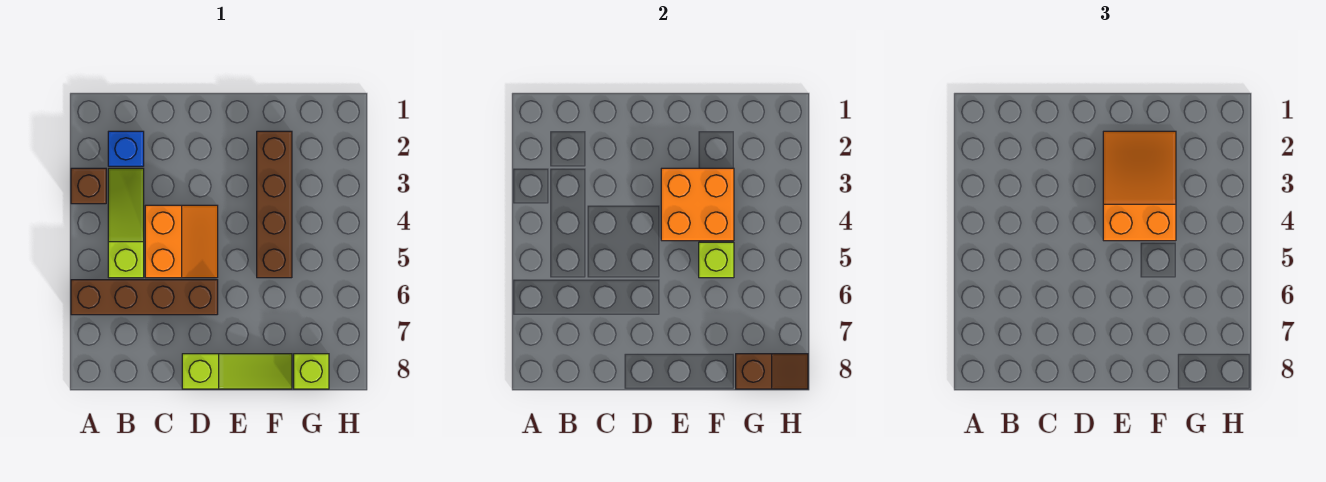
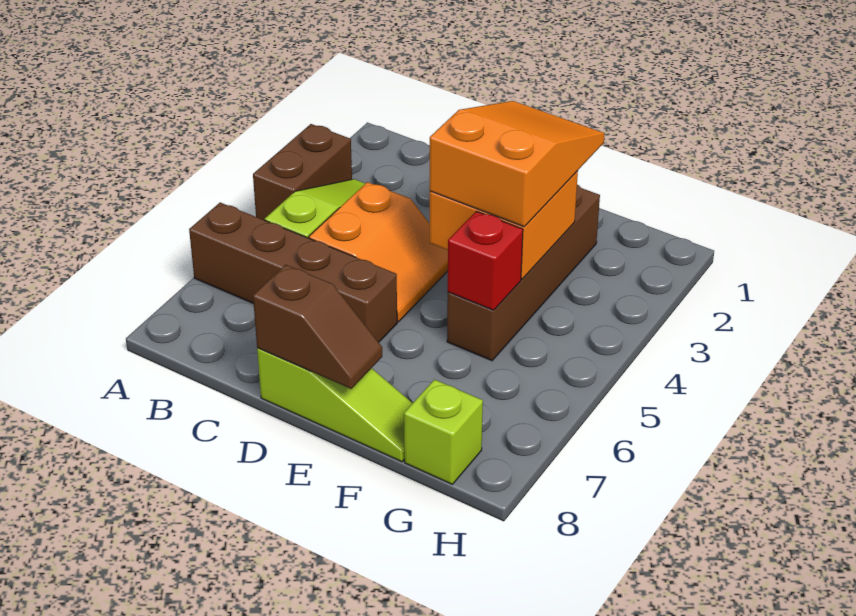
brown brick A3 level 1 -> brown brick A3:A4 level 1
blue brick B2 level 1 -> none
lime brick F5 level 2 -> red brick F5 level 2
brown slope G8:H8 level 2 top G -> brown slope D8:E8 level 2 top D

